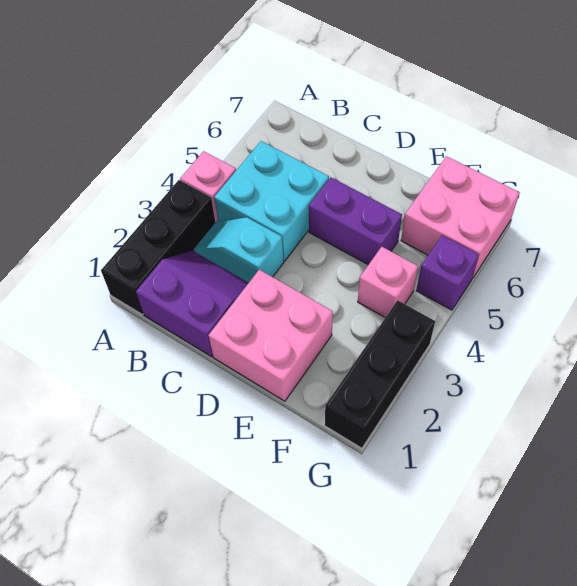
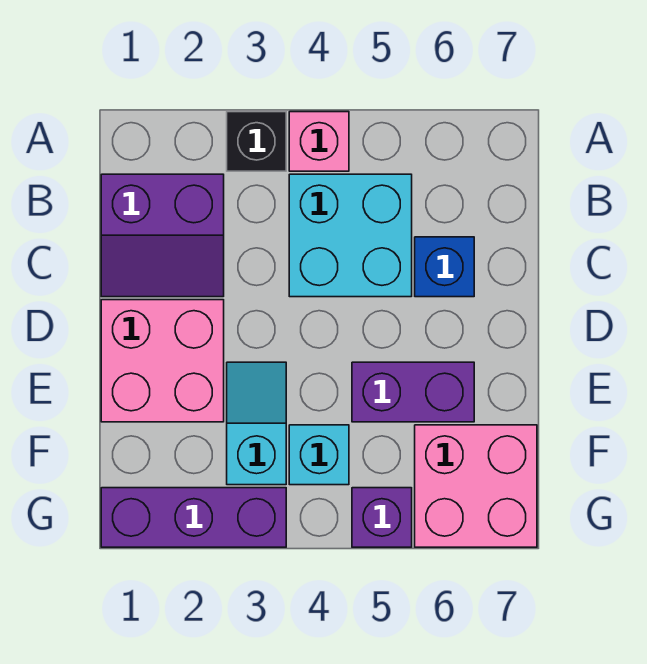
black brick A1:A3 level 1 -> black brick A3 level 1
purple slope B1:C2 level 1 top 1 -> purple slope B1:C2 level 1 top B
cyan slope B3:C3 level 1 top C -> cyan slope E3:F3 level 1 top F
none -> blue brick C6 level 1
purple brick D5:E5 level 1 -> purple brick E5:E6 level 1
pink brick F4 level 1 -> cyan brick F4 level 1
black brick G1:G3 level 1 -> purple brick G1:G3 level 1

